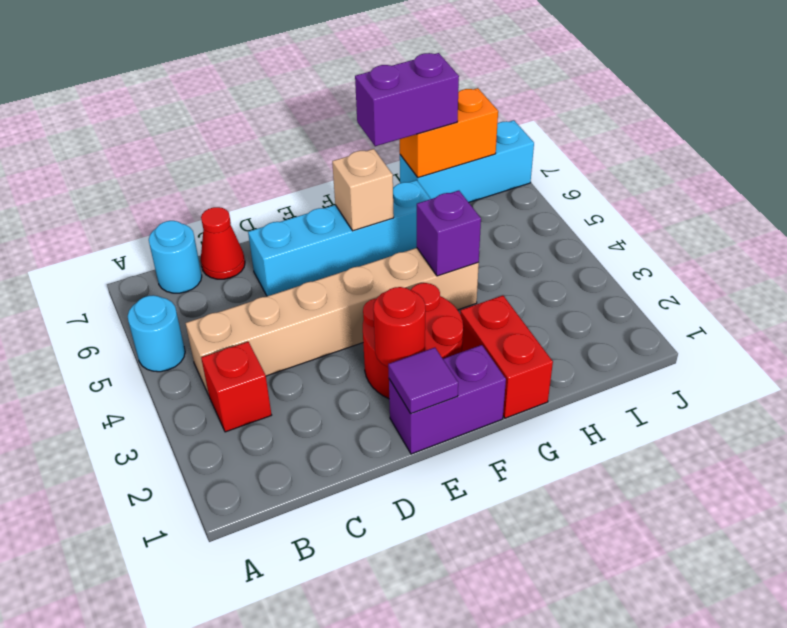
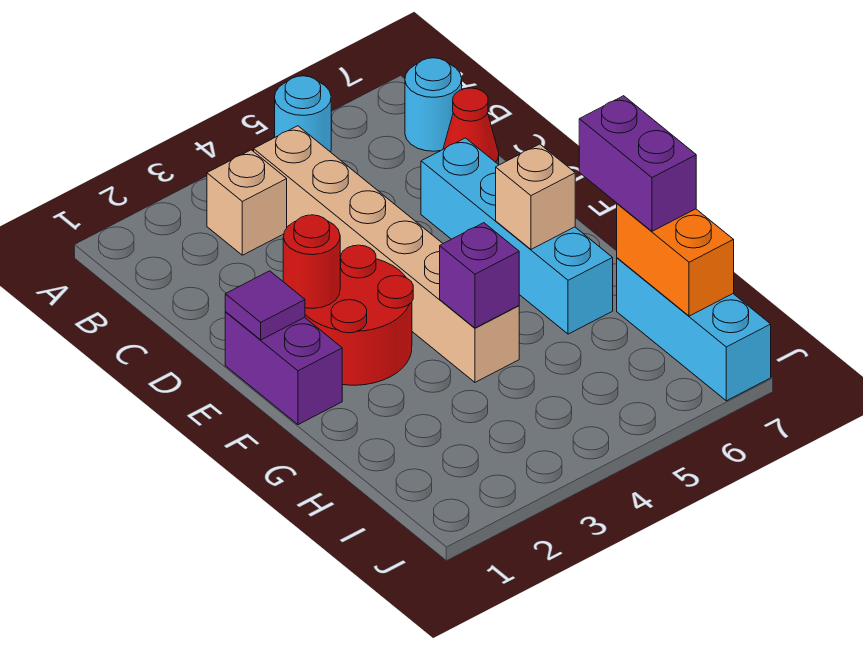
red brick B3 level 1 -> tan brick B3 level 1
red brick G1:G2 level 1 -> none

